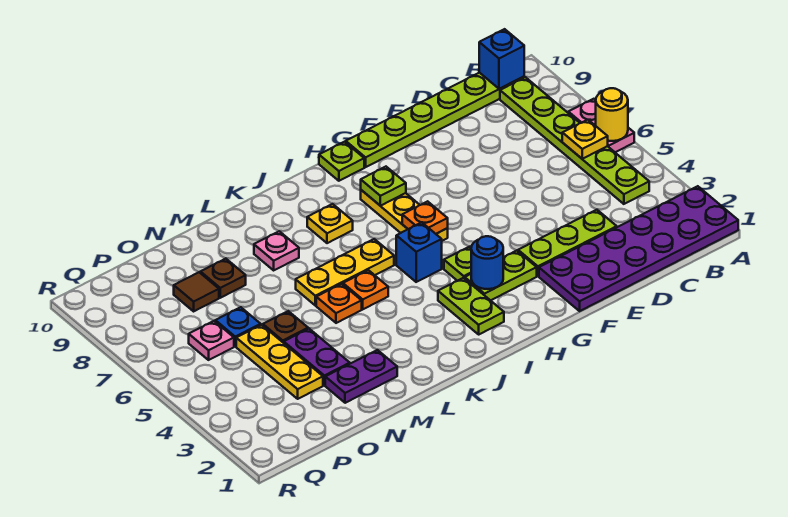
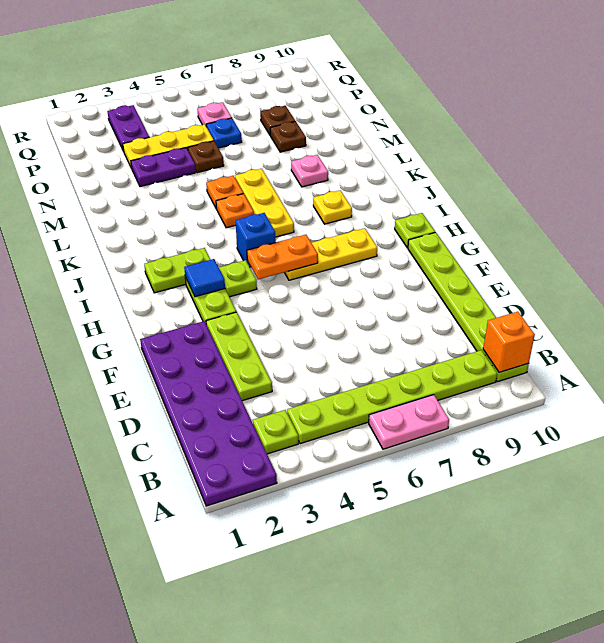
yellow round brick A6 level 2 -> none
yellow plate B6 level 2 -> none
blue brick B10 level 2 -> orange brick B10 level 2
blue round brick H3 level 2 -> blue tile H3 level 2
orange plate H6 level 2 -> orange plate H5:H6 level 2
lime plate H8 level 2 -> lime plate B3 level 1
purple plate M2:N2 level 1 -> purple plate P3:Q3 level 1
brown tile O8 level 1 -> brown plate O8 level 1

